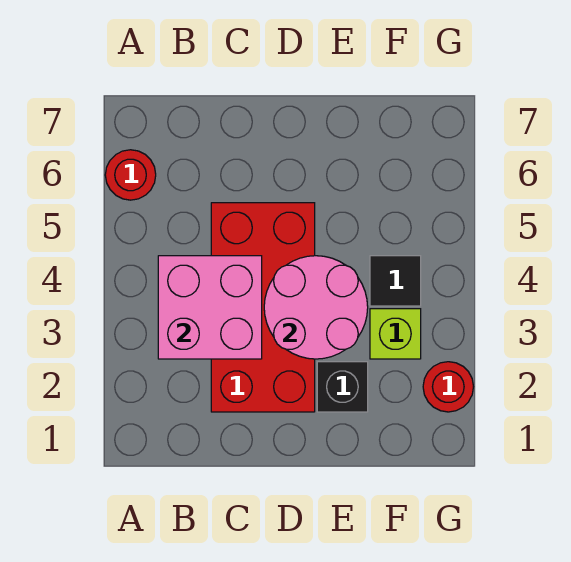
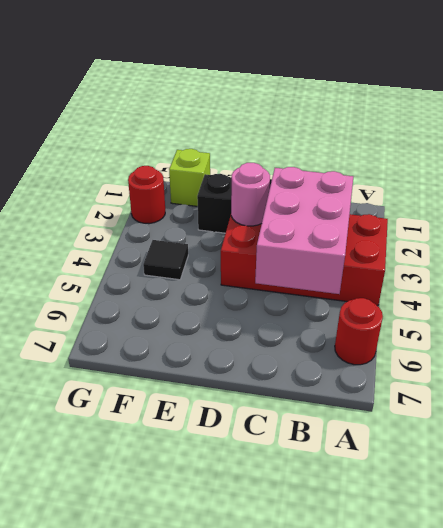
pink brick B3:C4 level 2 -> pink brick B3:C5 level 2
red brick C2:D5 level 1 -> red brick A3:D4 level 1
pink round brick D3:E4 level 2 -> pink round brick D3 level 2
lime brick F3 level 1 -> lime brick F1 level 1

